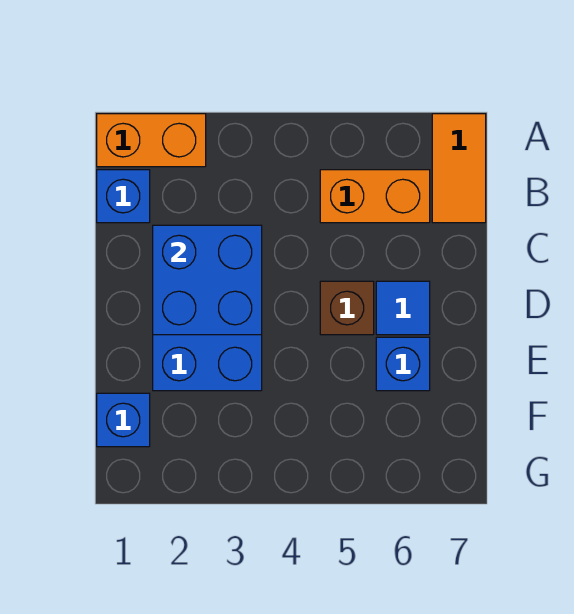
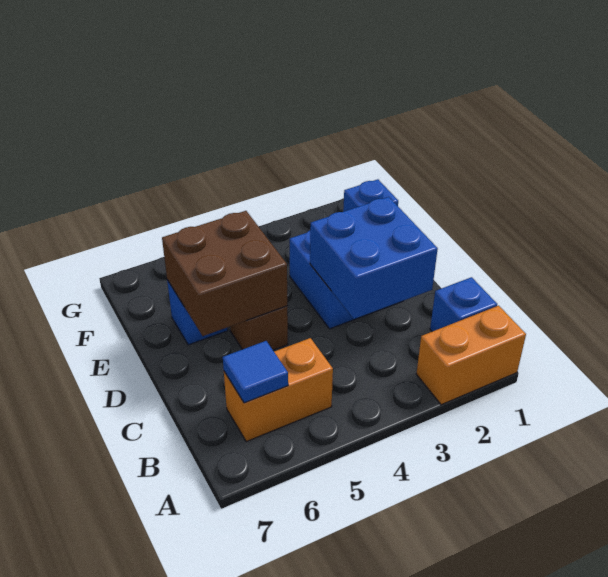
orange tile A7:B7 level 1 -> none
none -> brown brick D5:E6 level 2
blue tile D6 level 1 -> blue tile B6 level 2

